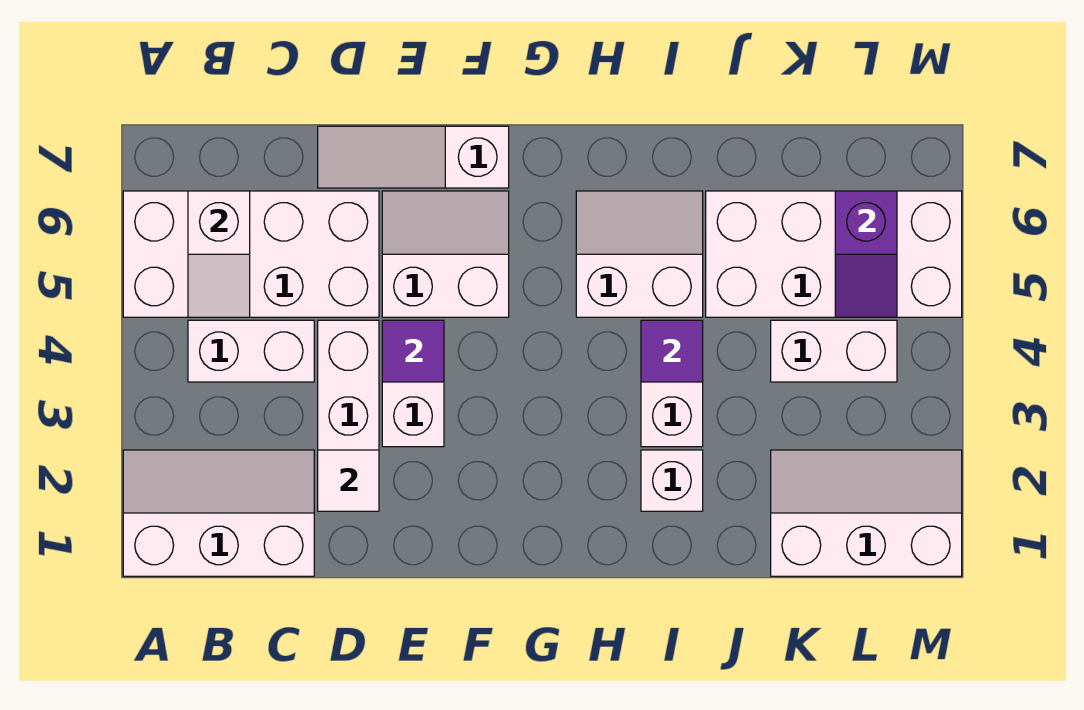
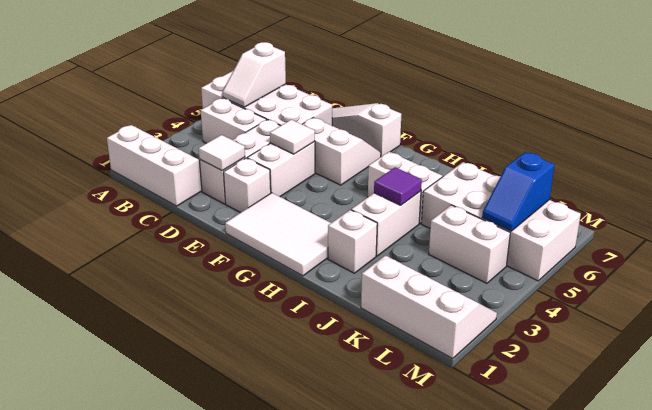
none -> white brick E2 level 1
purple tile E4 level 2 -> white tile E4 level 2
none -> white tile F1:H2 level 1
purple slope L5:L6 level 2 top 6 -> blue slope L5:L6 level 2 top 6

